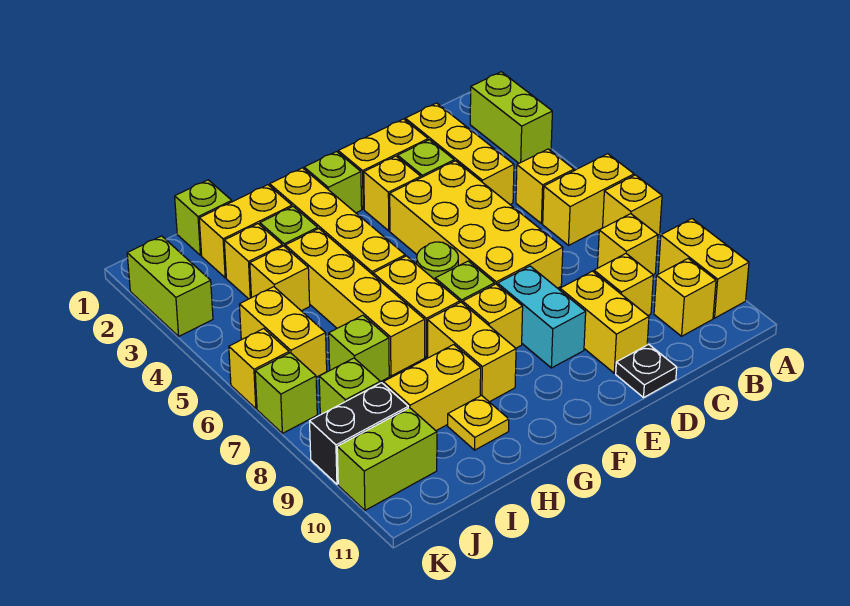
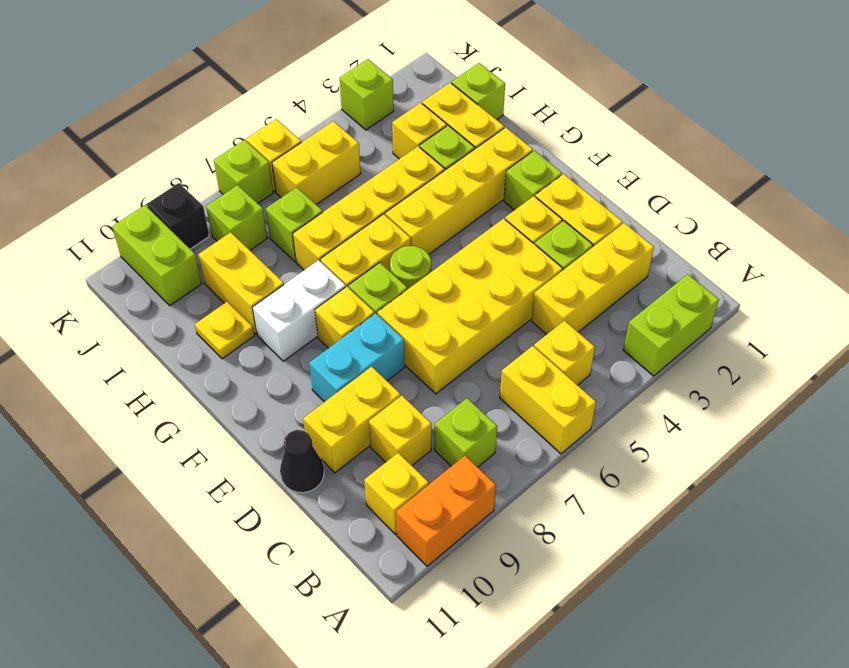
yellow brick A7 level 1 -> none
yellow brick A9:A10 level 1 -> orange brick A9:A10 level 1
yellow brick B8 level 1 -> lime brick B8 level 1
black plate D11 level 1 -> black cone D11 level 1
yellow brick G8:G9 level 1 -> white brick G8:G9 level 1
yellow brick I4 level 1 -> none
black brick J9:K9 level 1 -> black brick K9 level 1
lime brick K2:K3 level 1 -> lime brick K3 level 1

